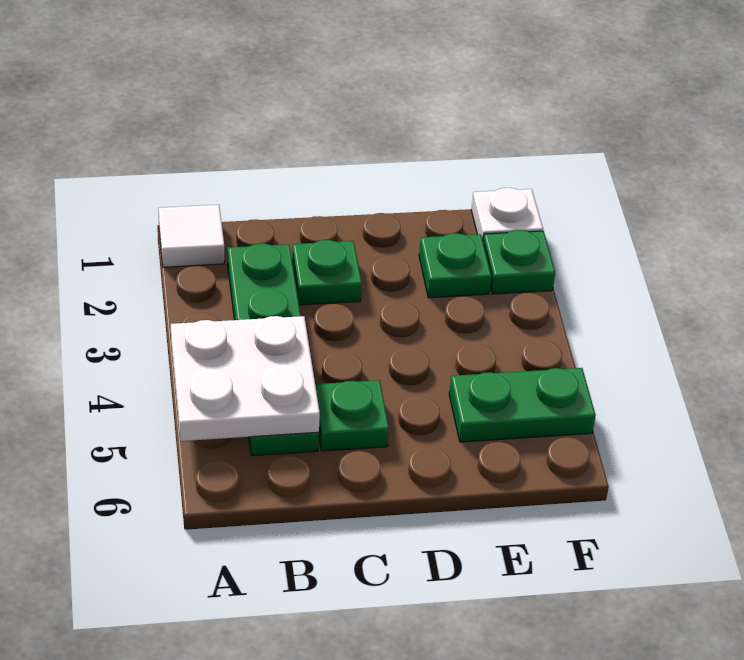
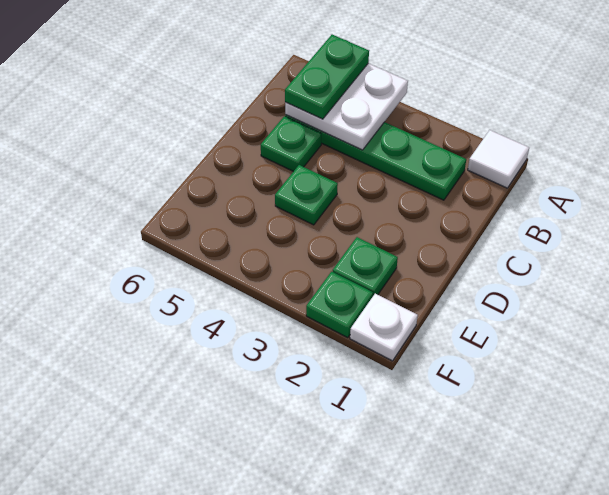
green plate C2 level 1 -> green plate D4 level 1
green plate E5:F5 level 1 -> green plate A5:B5 level 3

